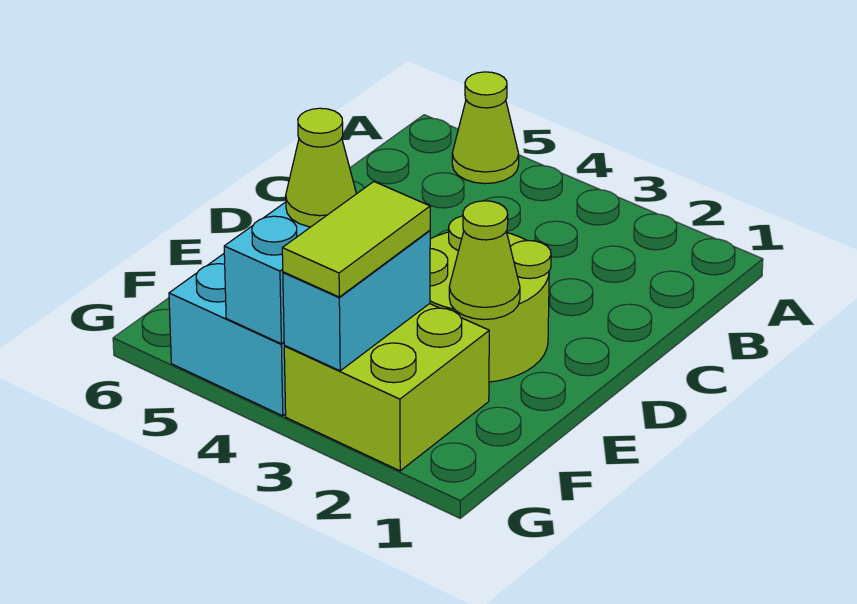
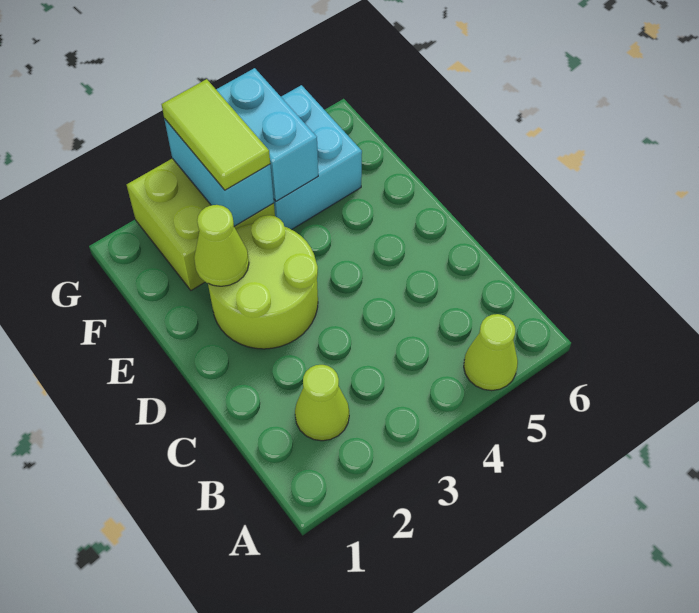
lime cone F4 level 3 -> lime cone B2 level 1

